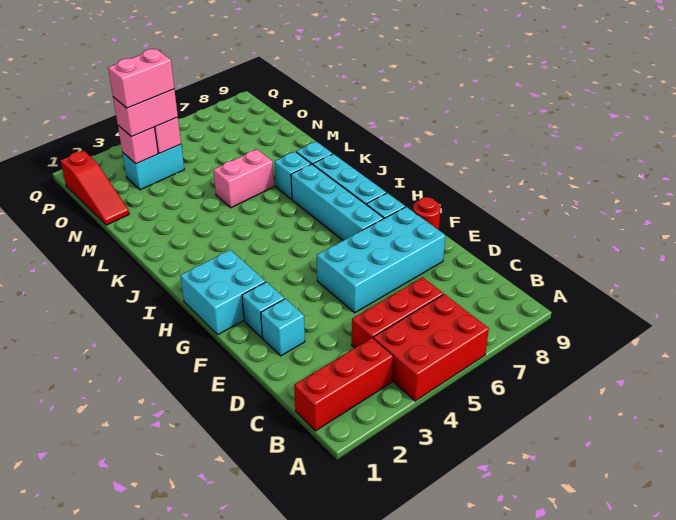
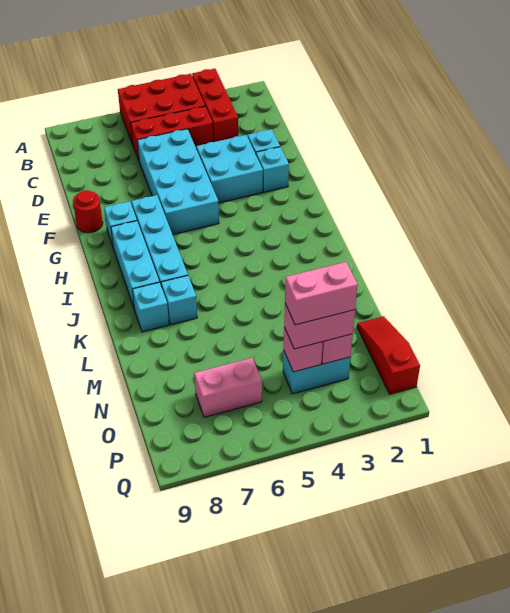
red brick B1:B3 level 1 -> red brick A3:C3 level 1
cyan brick E5:F8 level 1 -> cyan brick D5:G6 level 1
cyan brick G1:H2 level 1 -> cyan brick E3:F4 level 1
pink brick L5:L6 level 1 -> pink brick O6:O7 level 1

